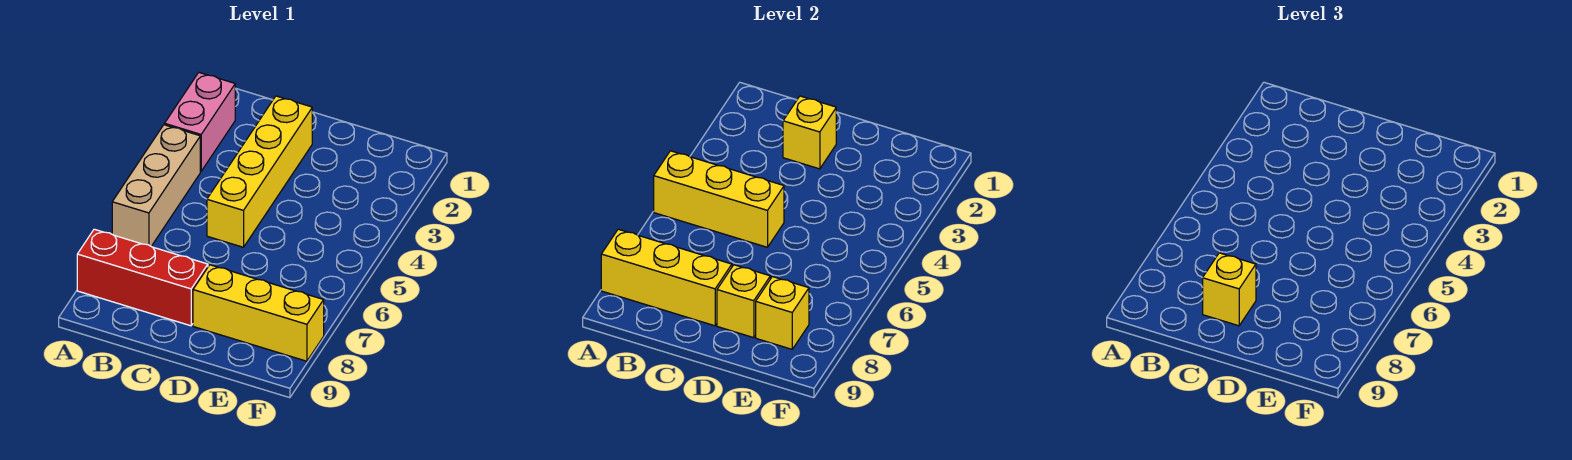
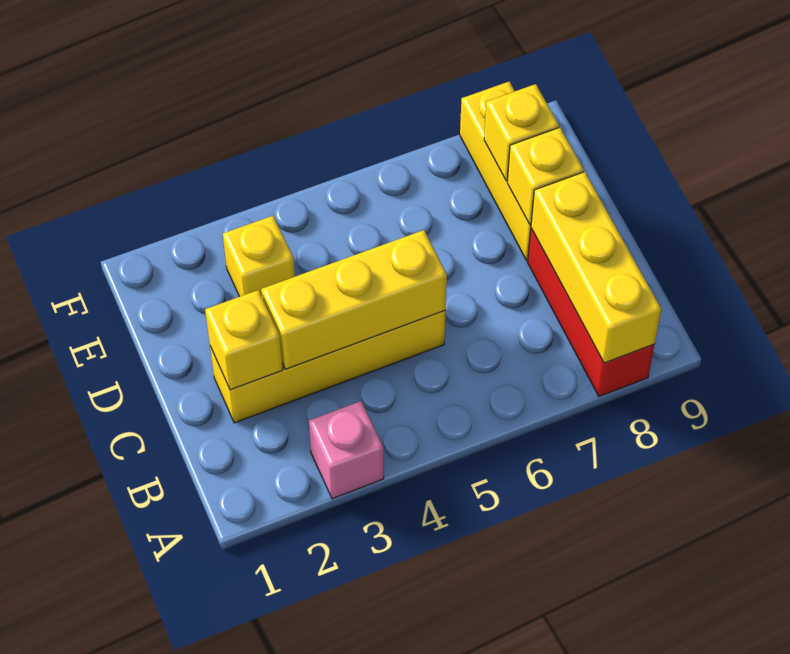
pink brick A2:A3 level 1 -> pink brick A3 level 1
tan brick A4:A6 level 1 -> none
yellow brick A5:C5 level 2 -> yellow brick C3:C5 level 2
yellow brick C8 level 3 -> yellow brick E3 level 1

